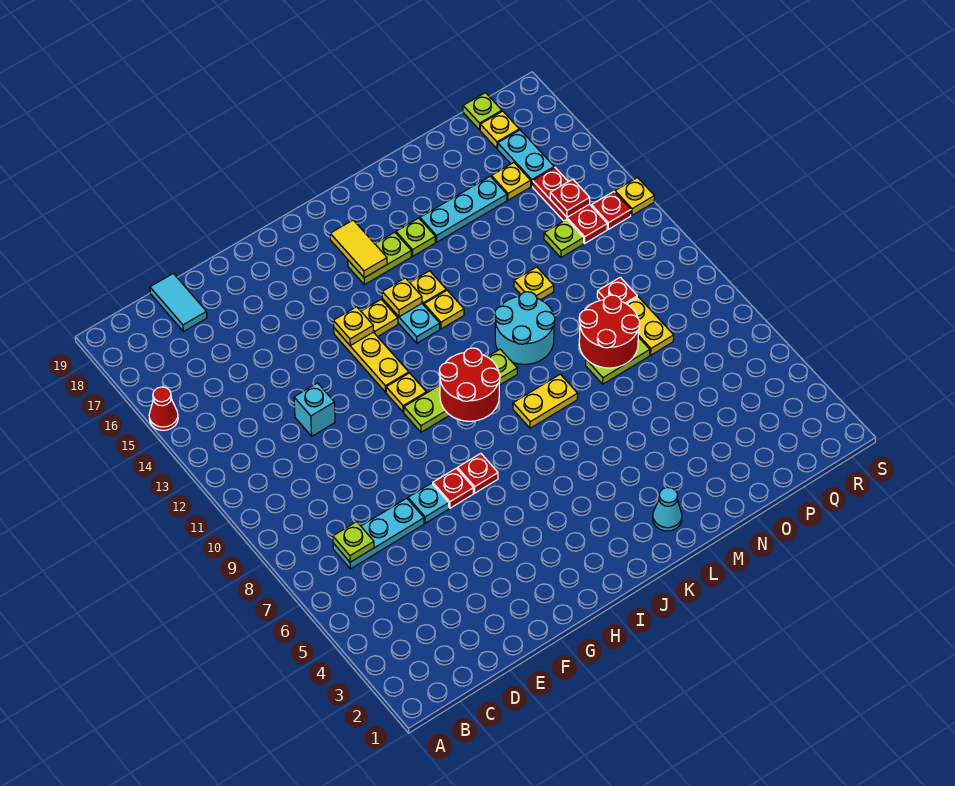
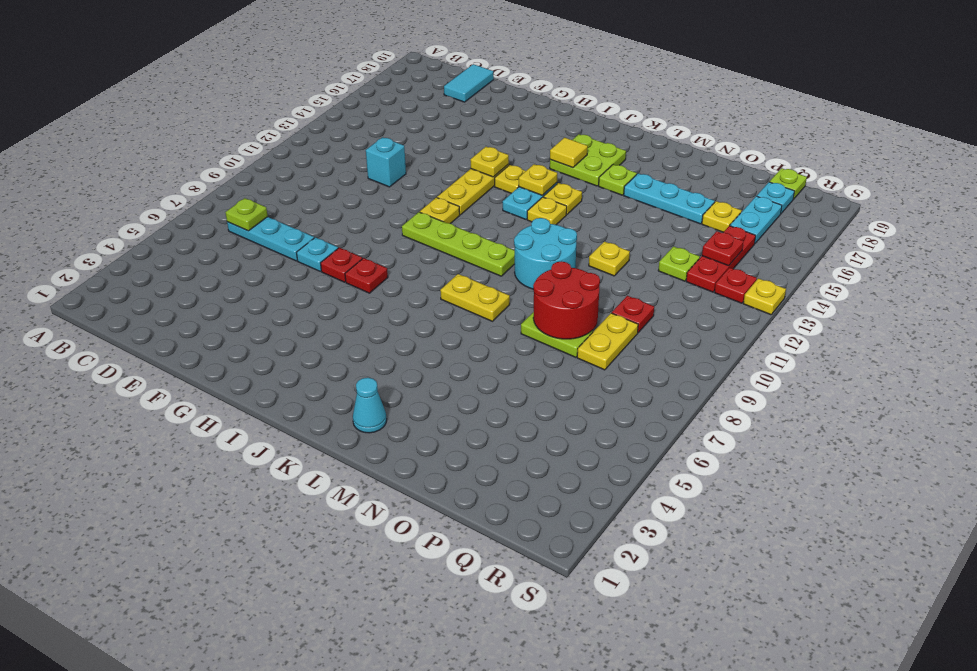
red cone A15 level 1 -> none
red round brick I9:J10 level 2 -> none
lime plate J16:K16 level 1 -> lime plate J16:K17 level 1
yellow tile J16:J17 level 2 -> yellow tile J16 level 2
yellow plate Q18 level 1 -> cyan plate Q18 level 1

